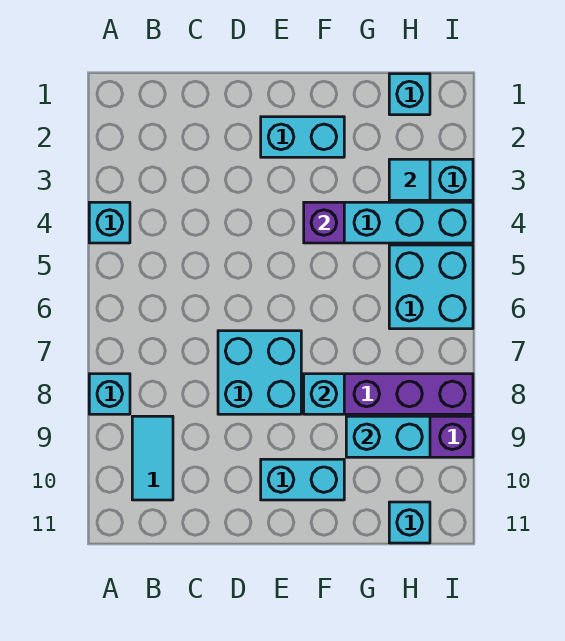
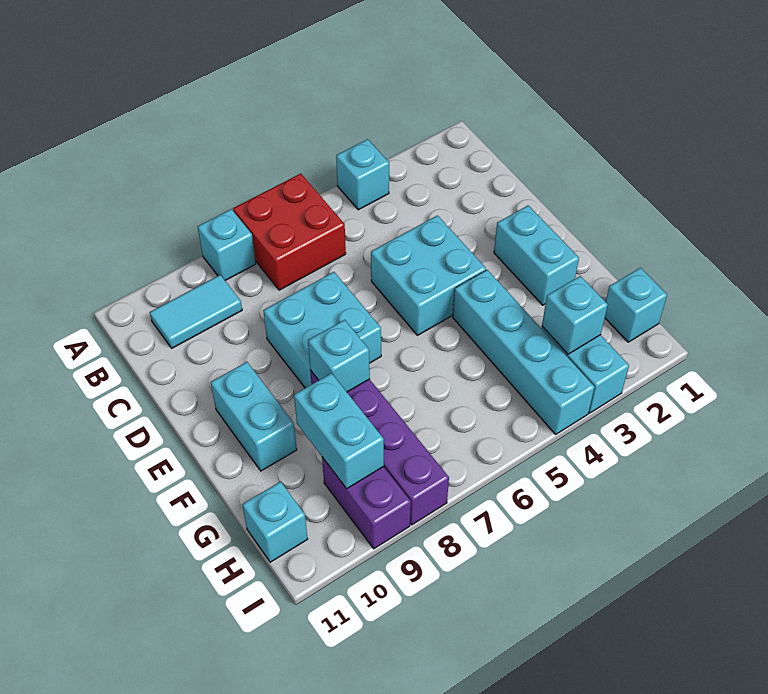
none -> red brick A6:B7 level 1
purple brick F4 level 2 -> none
cyan tile H3 level 2 -> cyan brick H3 level 2
cyan brick H5:I6 level 1 -> cyan brick D4:E5 level 1

